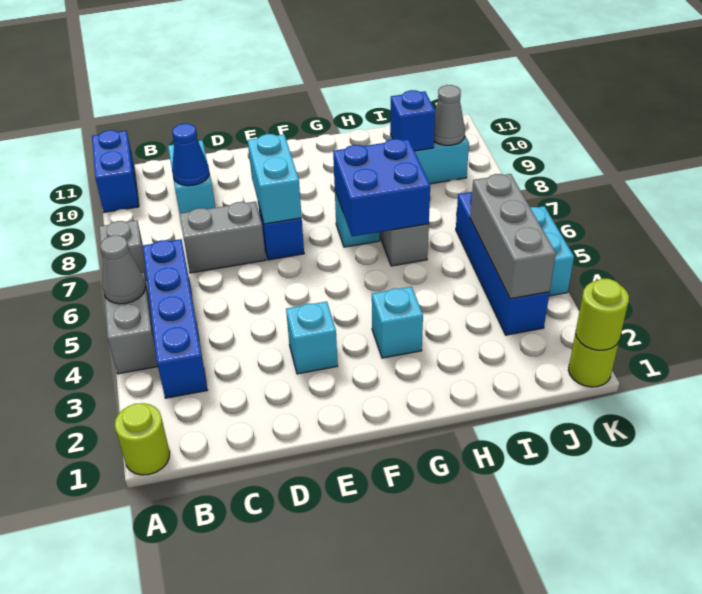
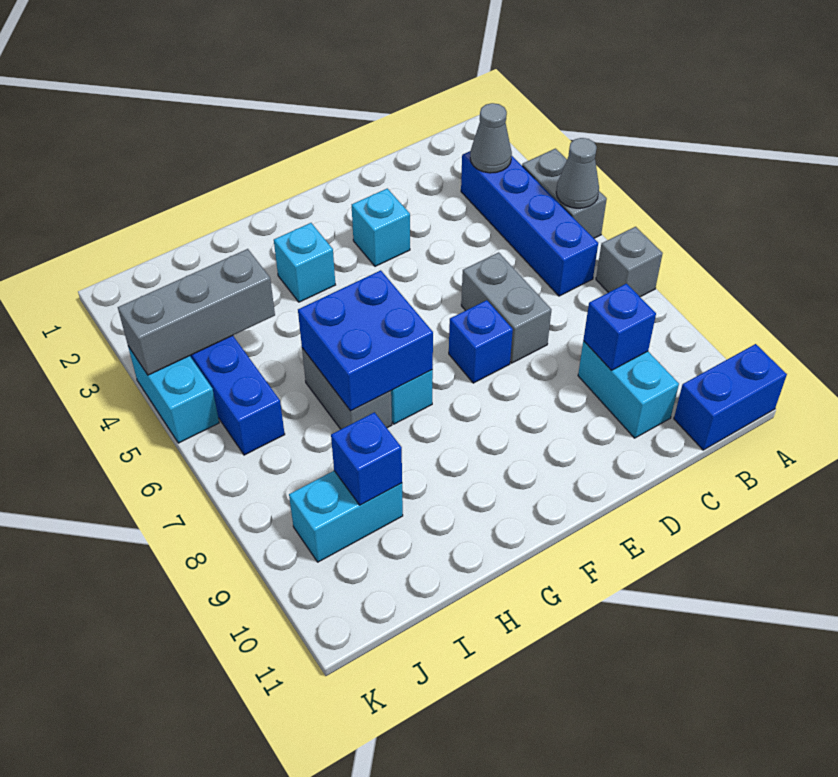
lime round brick A1 level 1 -> none
blue brick A10:A11 level 1 -> blue brick A11:B11 level 1
grey brick C7:D7 level 1 -> grey brick D6:D7 level 1
blue cone C9 level 2 -> blue brick C9 level 2
cyan brick E7:E8 level 2 -> none
grey brick J3:J5 level 2 -> grey brick I4:K4 level 2
grey cone J9 level 2 -> grey cone B3 level 2
lime round brick K1 level 1 -> none
lime round brick K1 level 2 -> none

